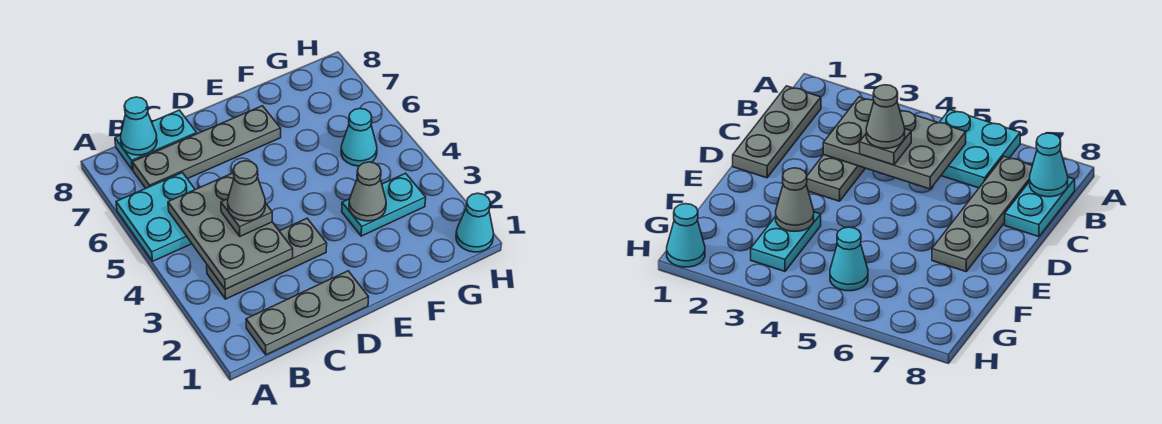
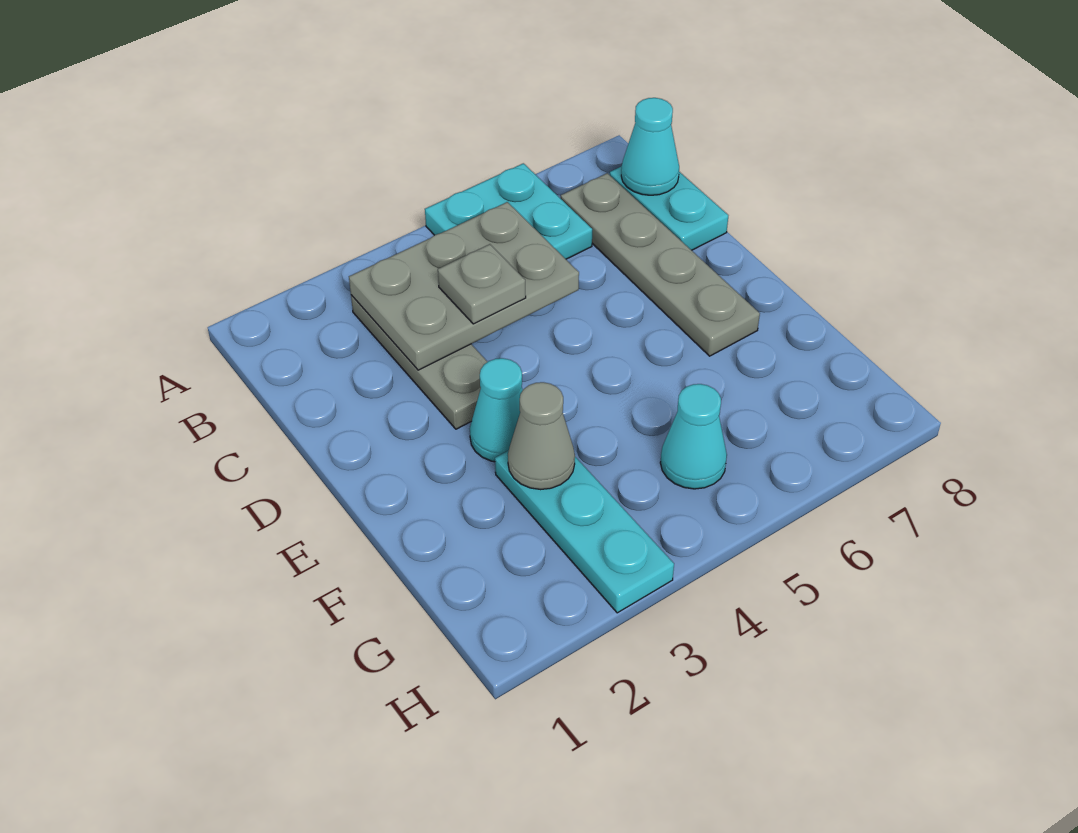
grey plate B1:D1 level 1 -> none
grey cone C4 level 4 -> none
cyan plate F3:G3 level 1 -> cyan plate F3:H3 level 1
cyan cone H1 level 1 -> cyan cone E3 level 1

